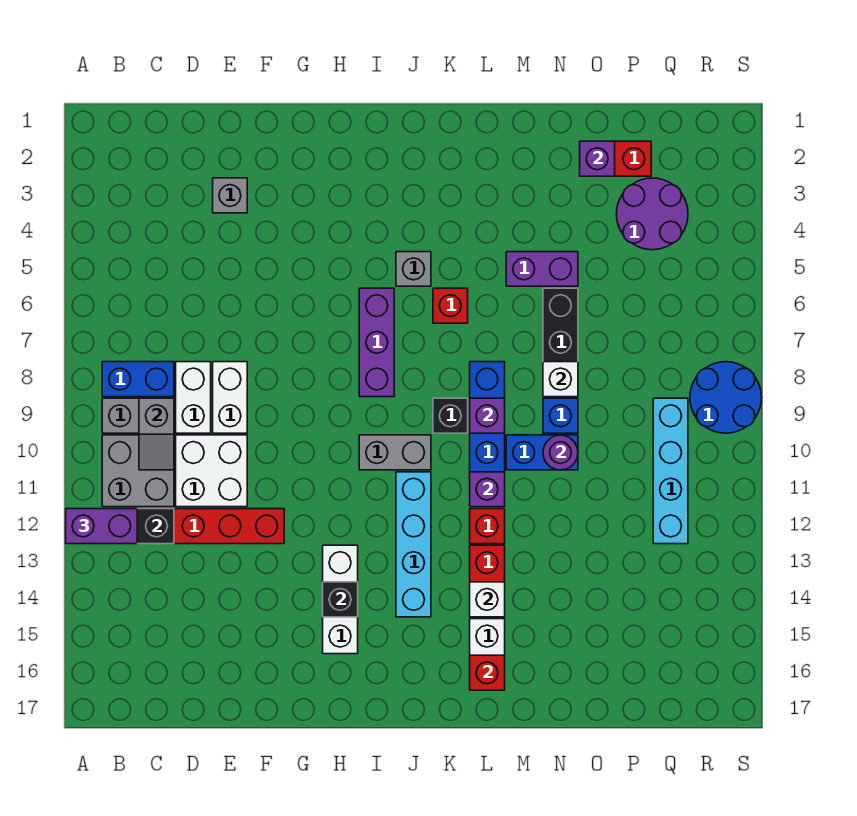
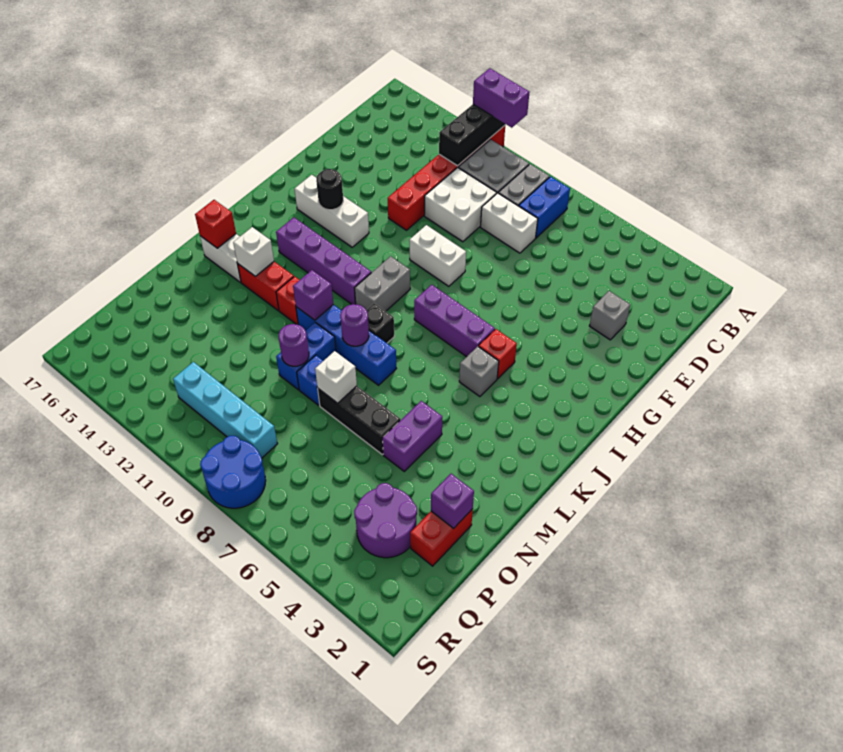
purple brick A12:B12 level 3 -> purple brick A11:A12 level 3
grey slope C9:C10 level 2 top 9 -> none
white brick E8:E9 level 1 -> white brick G9:G10 level 1
black brick H14 level 2 -> black round brick H14 level 2
cyan brick J11:J14 level 1 -> purple brick J11:J14 level 1
red brick K6 level 1 -> red brick I5 level 1
purple brick L9 level 2 -> purple round brick L9 level 2

